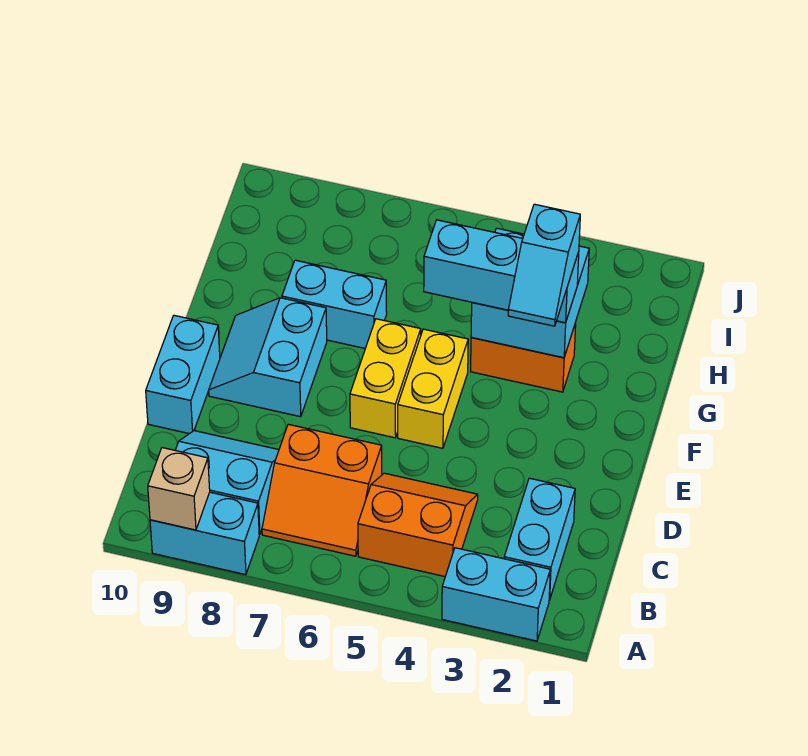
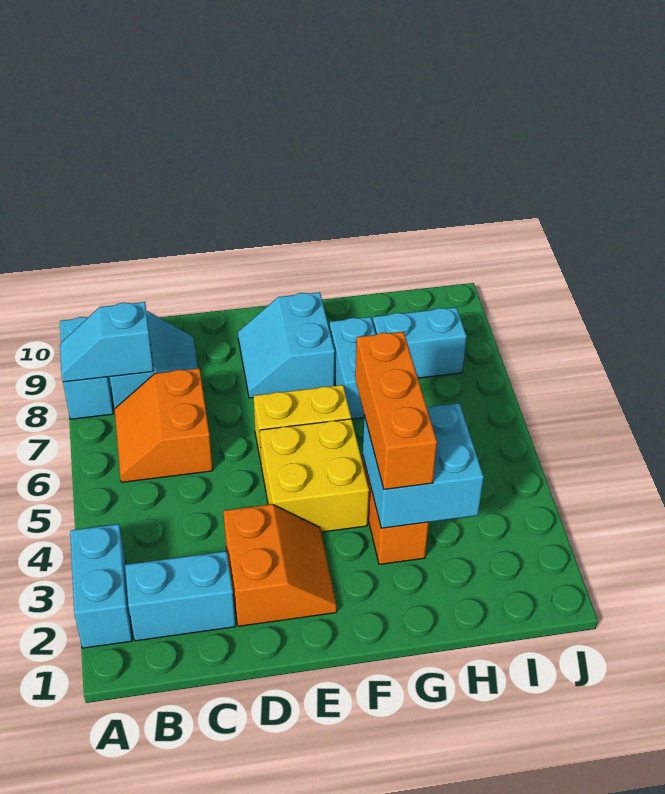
tan brick A9 level 2 -> none
orange slope B4:C5 level 1 top B -> orange slope D2:E3 level 1 top D
cyan brick D10:E10 level 1 -> cyan brick H8:I8 level 1
yellow brick E5:F5 level 1 -> yellow brick E4:F5 level 1
cyan slope E8:F9 level 1 top 8 -> cyan slope E8:F9 level 1 top F
cyan slope F3:G3 level 4 top G -> cyan slope A8:B8 level 2 top B
cyan brick G3:G5 level 3 -> orange brick G3:G5 level 3

